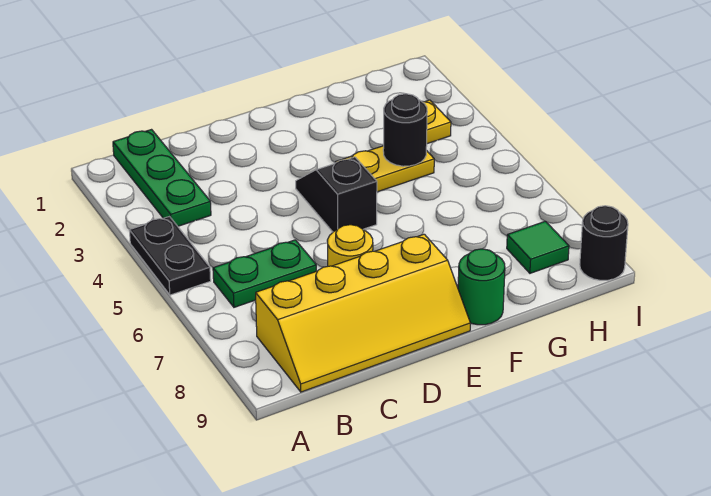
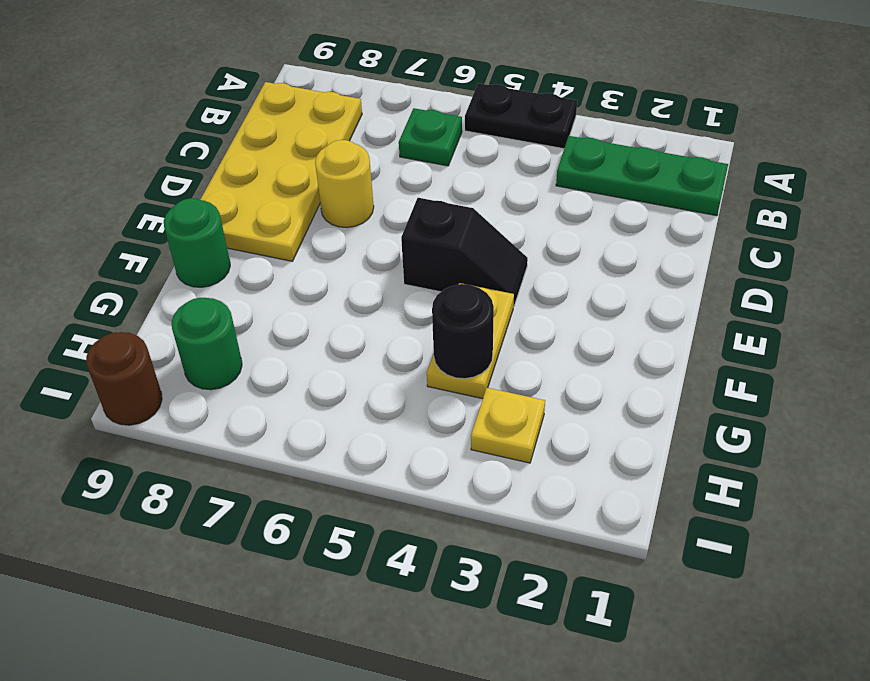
green plate B6:C6 level 1 -> green plate B6 level 1
yellow slope B8:E9 level 1 top 8 -> yellow plate B8:E9 level 1
green tile H8 level 1 -> green round brick H8 level 1
black round brick I9 level 1 -> brown round brick I9 level 1

